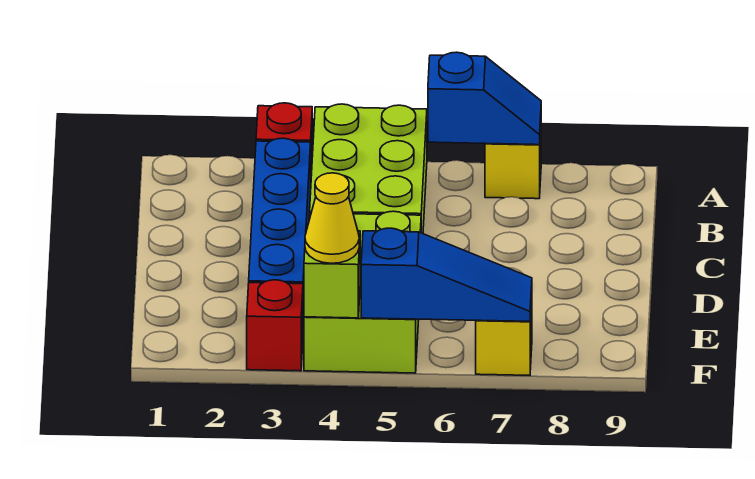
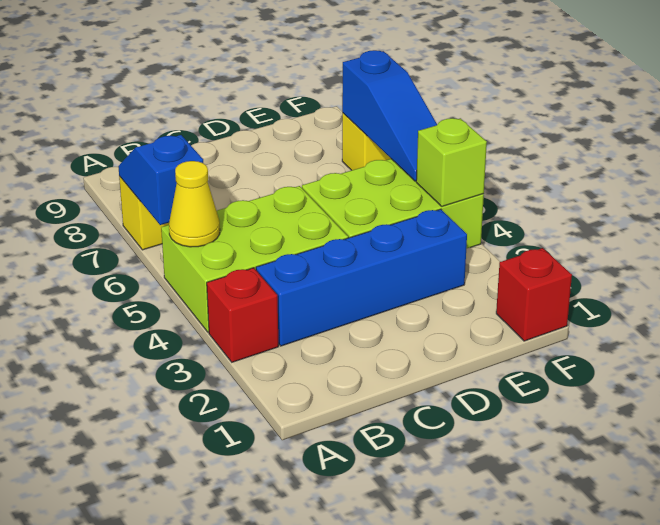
red brick F3 level 1 -> red brick F1 level 1
yellow cone F4 level 3 -> yellow cone A5 level 2
blue slope F5:F7 level 2 top 5 -> blue slope F5:F7 level 2 top 7

